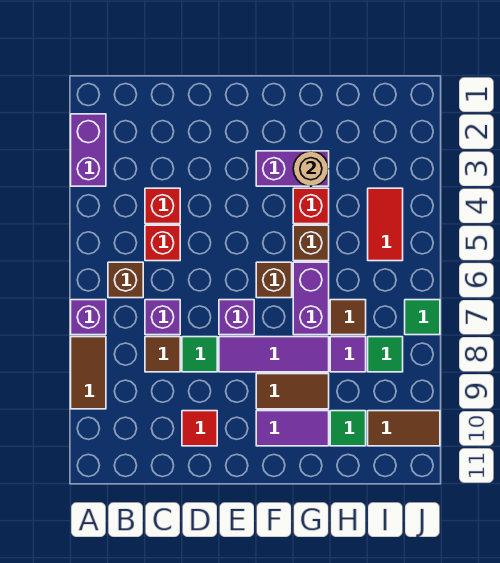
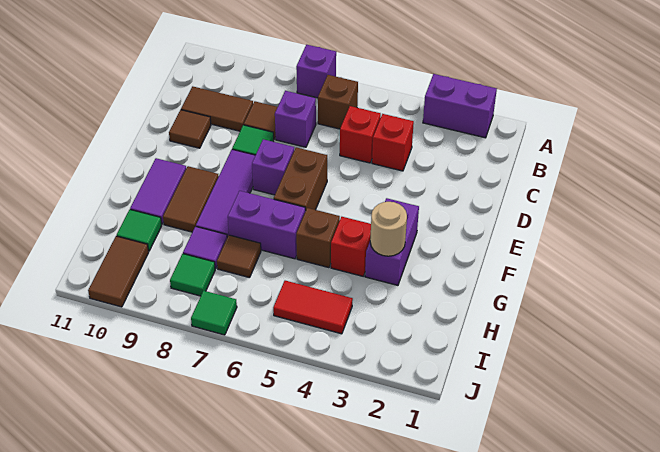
brown tile A8:A9 level 1 -> brown tile C9:C10 level 1
red tile D10 level 1 -> brown tile D10 level 1
brown brick F6 level 1 -> brown brick E6:F6 level 1

